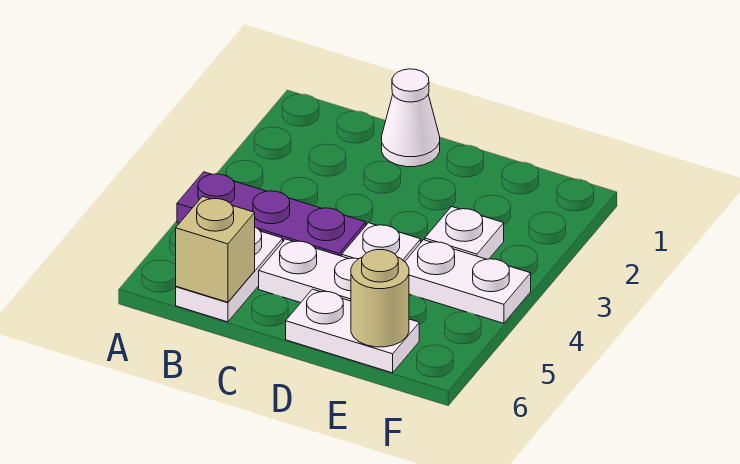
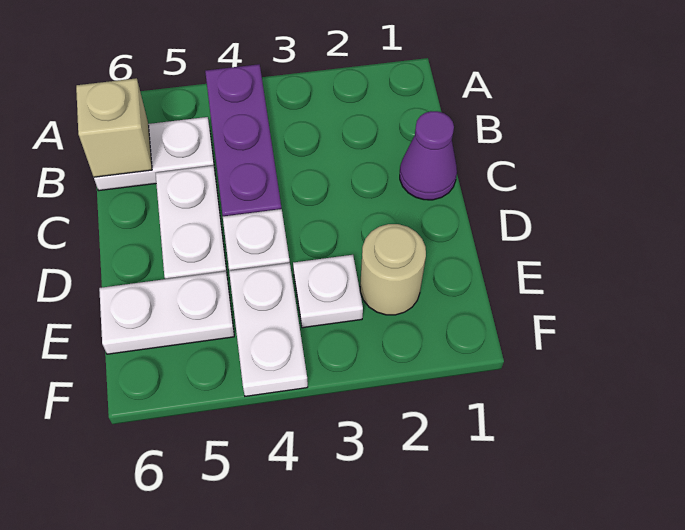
white cone C1 level 1 -> purple cone C1 level 1
white plate D6:E6 level 1 -> white plate E5:E6 level 1
tan round brick E6 level 2 -> tan round brick E2 level 1

